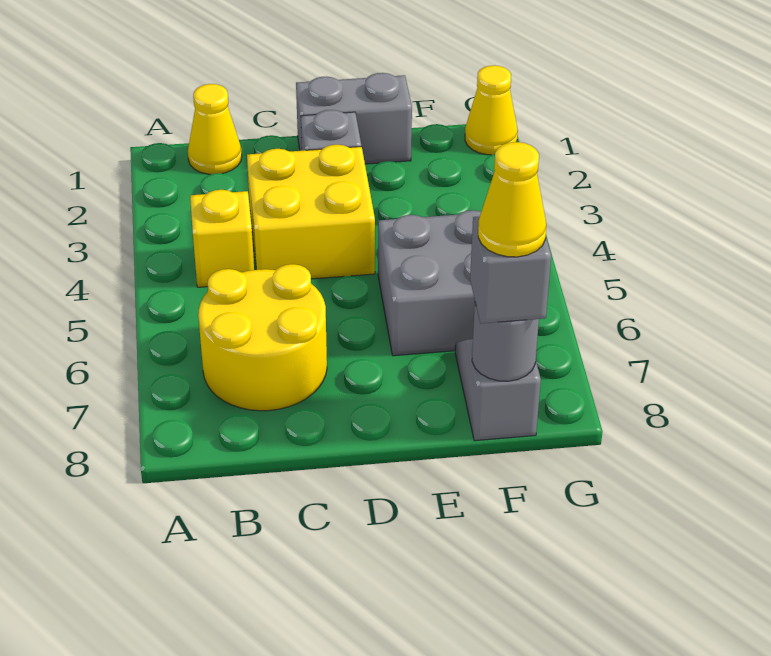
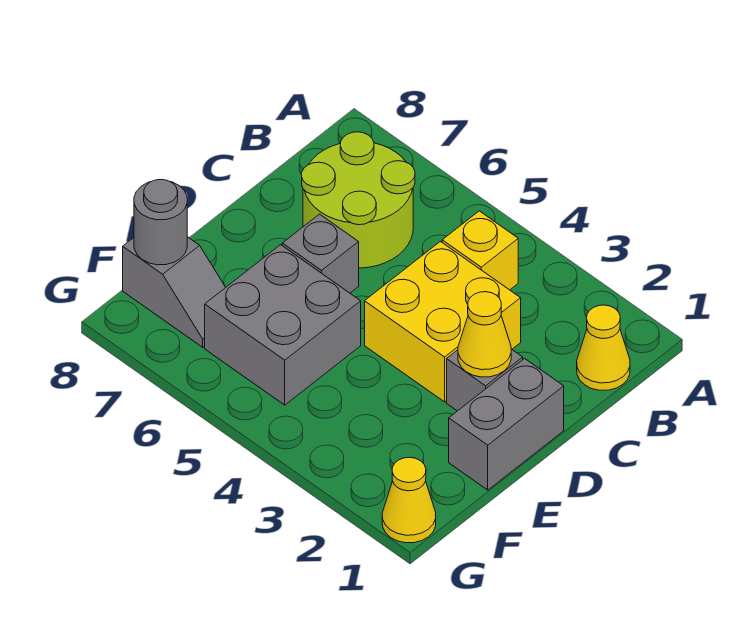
yellow round brick B6:C7 level 1 -> lime round brick B6:C7 level 1
grey brick F8 level 3 -> grey brick D6 level 1
yellow cone F8 level 4 -> yellow cone D2 level 2

